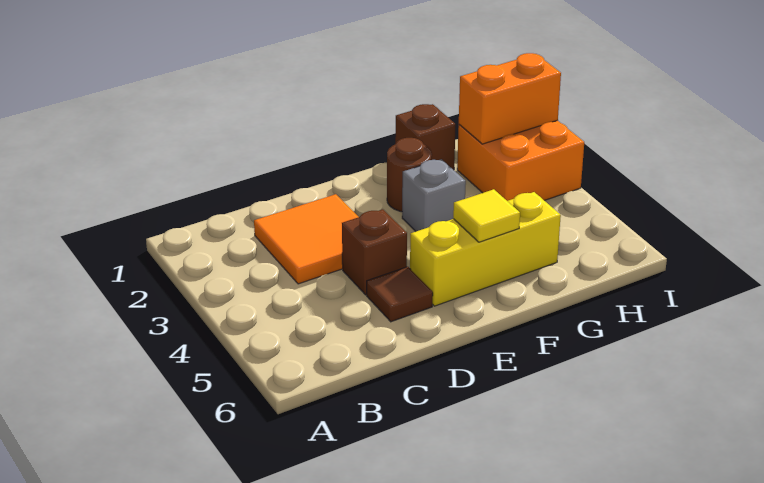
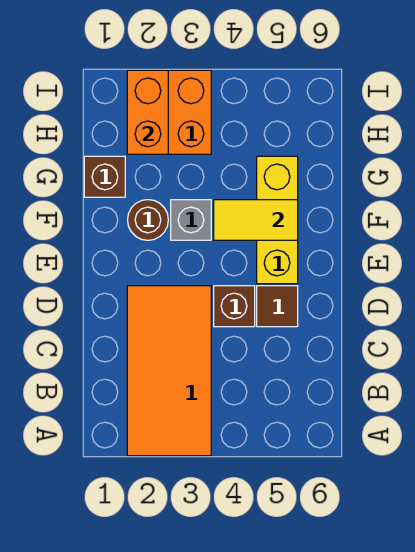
orange tile C2:D3 level 1 -> orange tile A2:D3 level 1
yellow tile F5 level 2 -> yellow tile F4:F5 level 2

